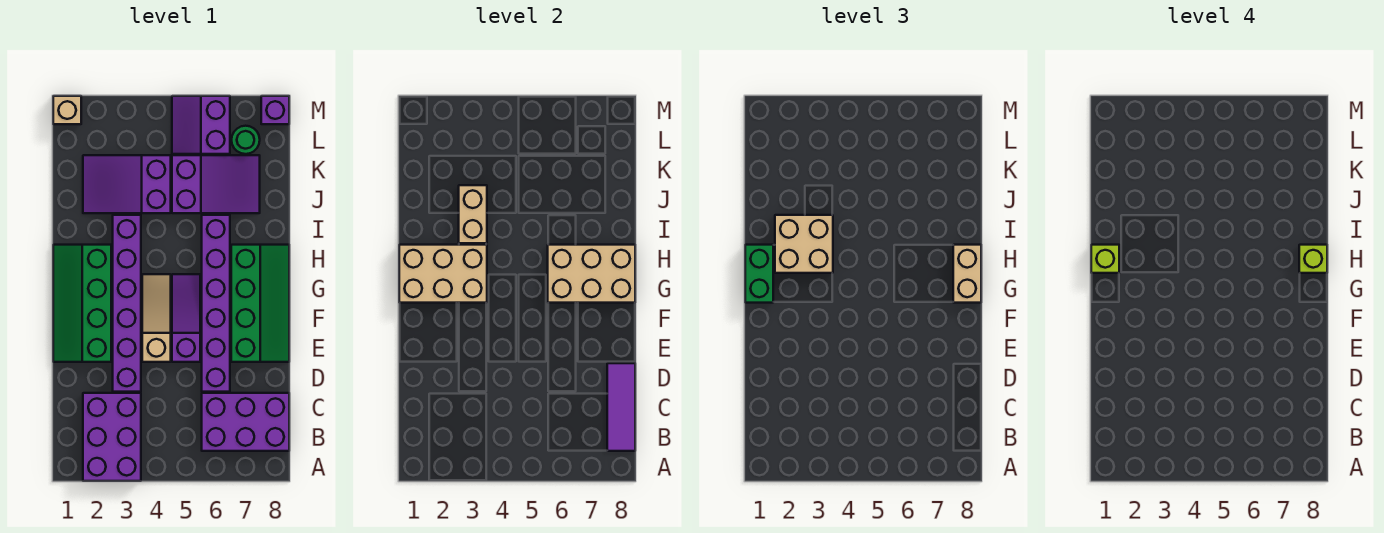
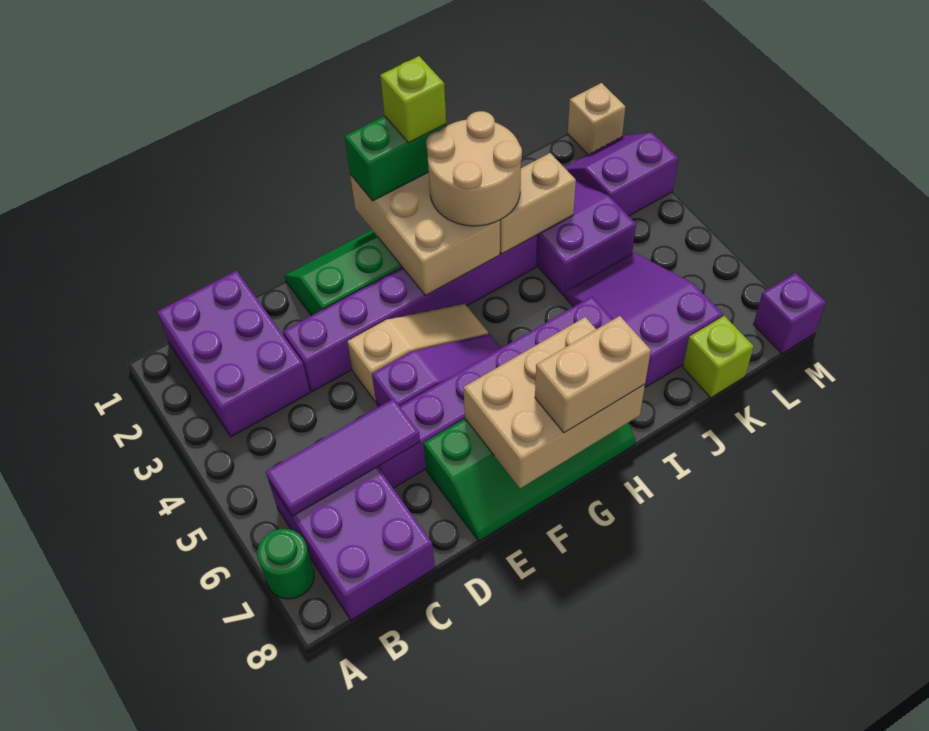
purple brick A2:C3 level 1 -> purple brick B1:C3 level 1
purple tile B8:D8 level 2 -> purple tile B6:D6 level 2
tan brick G6:H8 level 2 -> tan brick F7:H8 level 2
tan brick H2:I3 level 3 -> tan round brick H2:I3 level 3
lime brick H8 level 4 -> lime brick K8 level 1
purple slope J5:K7 level 1 top 5 -> purple slope J5:K7 level 1 top 7
purple slope L5:M6 level 1 top 6 -> purple slope L2:M3 level 1 top 3
green round brick L7 level 1 -> green round brick A7 level 1

